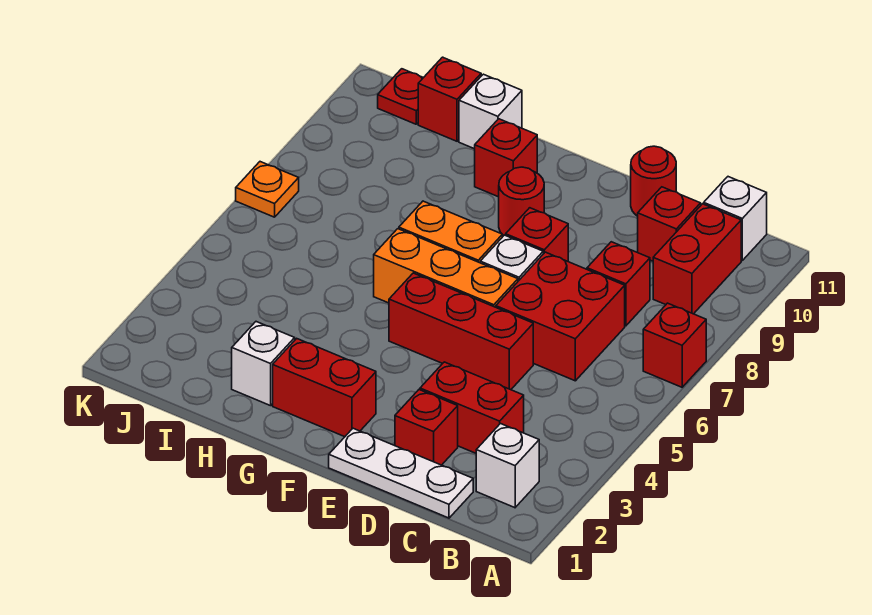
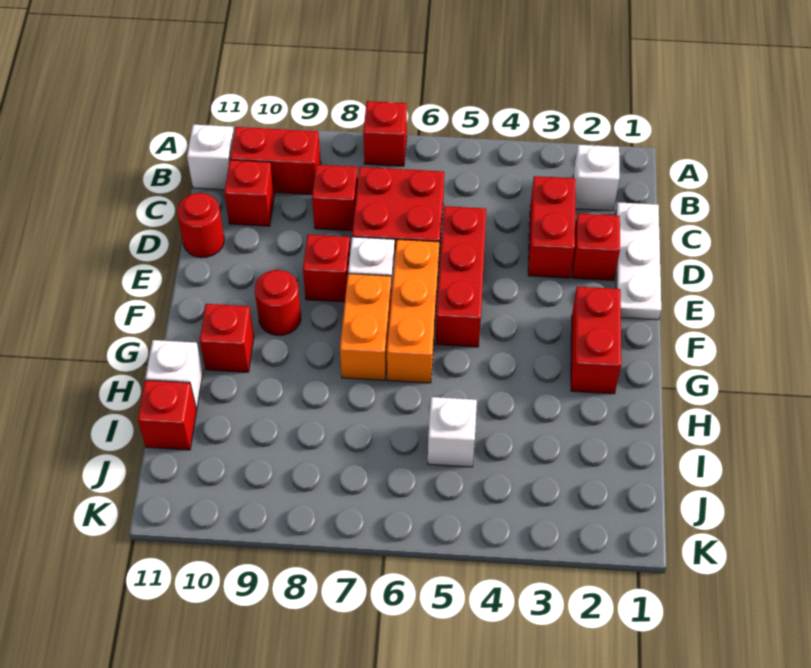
white brick H2 level 1 -> white brick I5 level 1
red plate J11 level 1 -> none
orange plate K7 level 1 -> none

